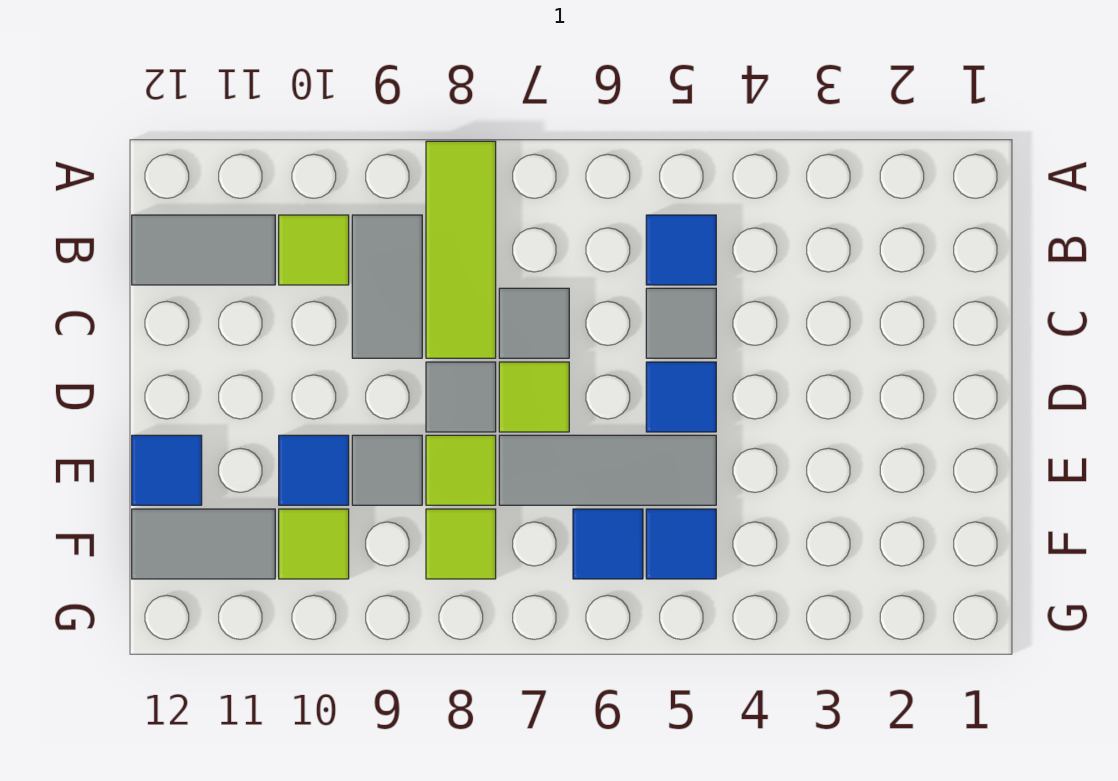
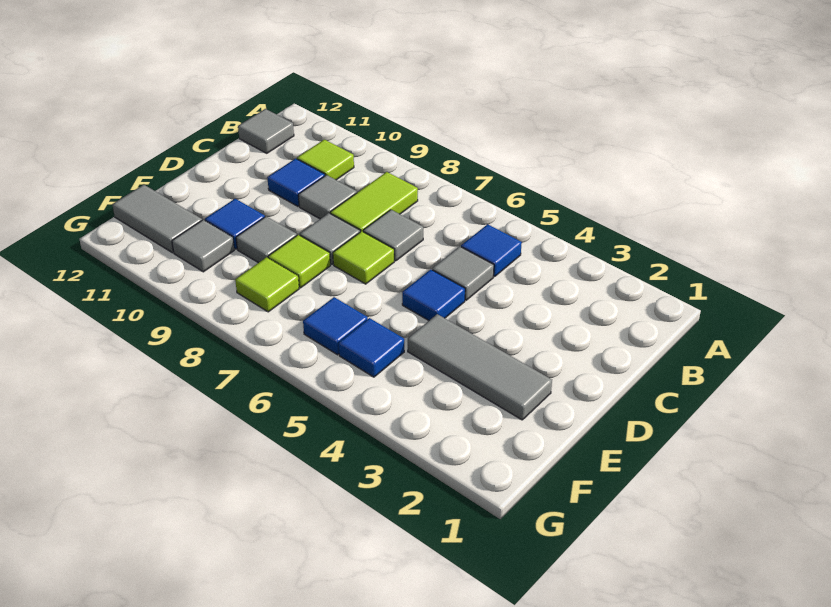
lime tile A8:C8 level 1 -> lime tile B8:C8 level 1
grey tile B9:C9 level 1 -> grey tile C9 level 1
grey tile B11:B12 level 1 -> grey tile B12 level 1
grey tile E5:E7 level 1 -> grey tile E2:E4 level 1
blue tile E12 level 1 -> blue tile C10 level 1
lime tile F10 level 1 -> grey tile F10 level 1

